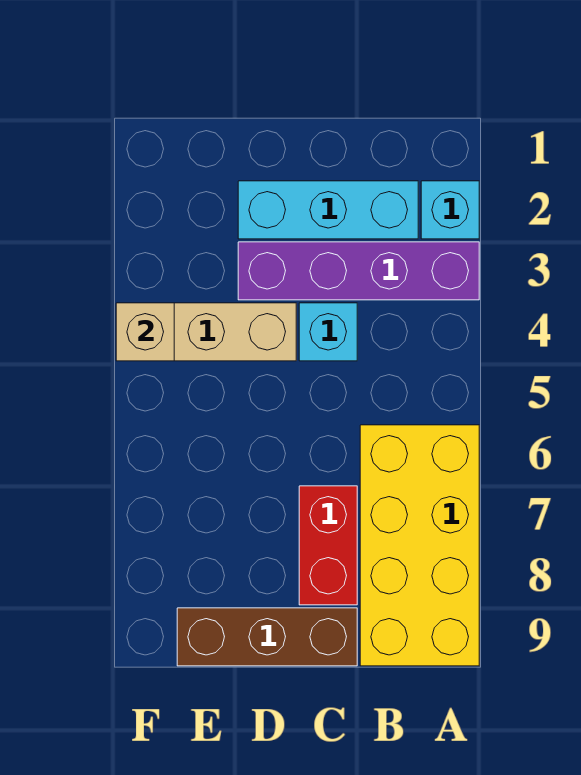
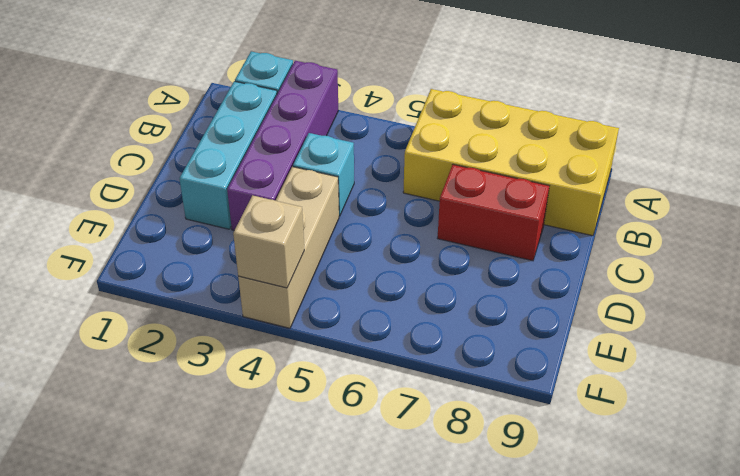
brown brick C9:E9 level 1 -> none

